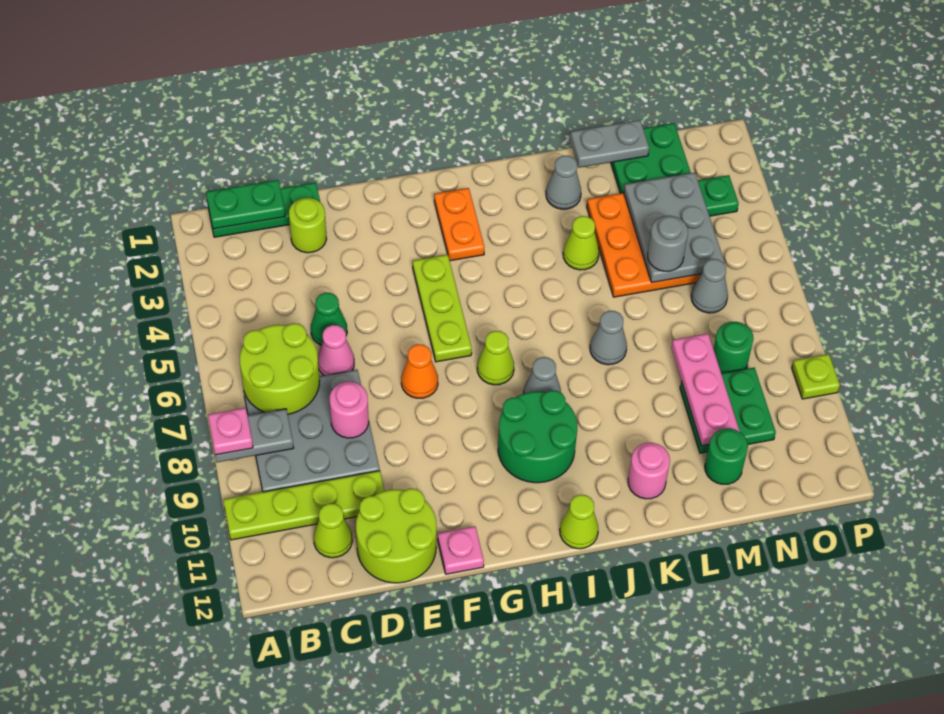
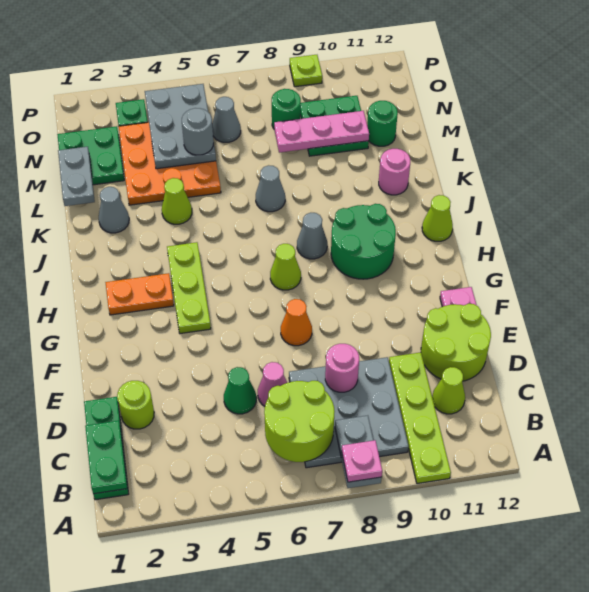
lime plate G4:G6 level 1 -> lime plate G4:I4 level 1
grey plate M3:N5 level 2 -> grey plate M4:O5 level 2

